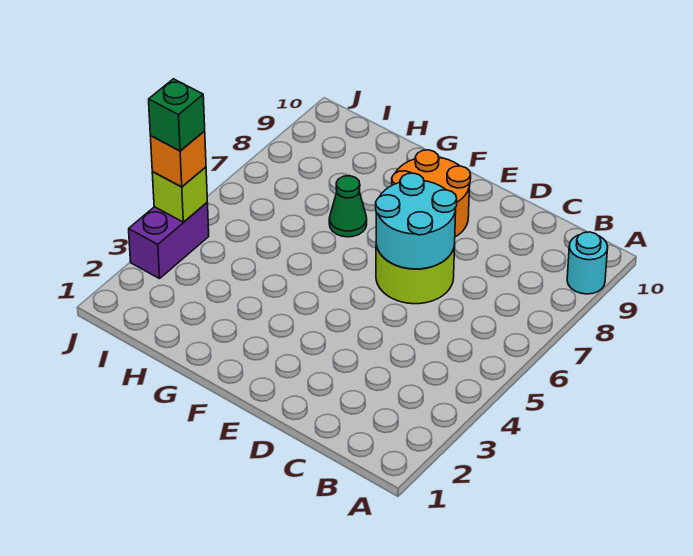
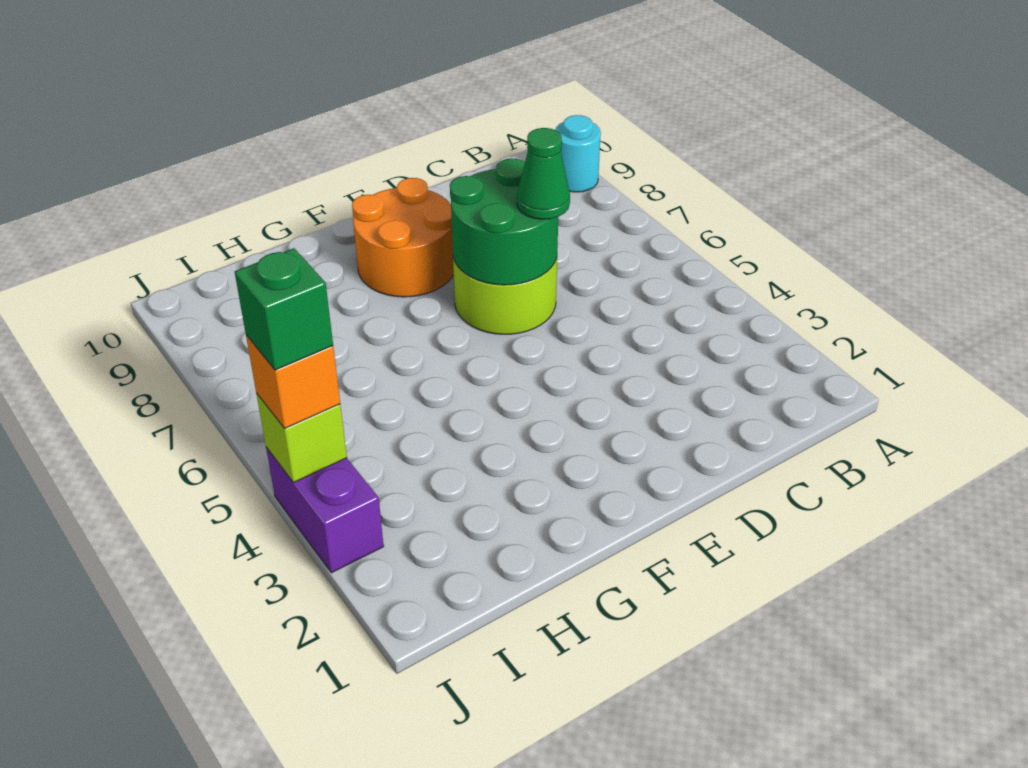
cyan round brick D6:E7 level 2 -> green round brick D6:E7 level 2
green cone G7 level 1 -> green cone D6 level 3

